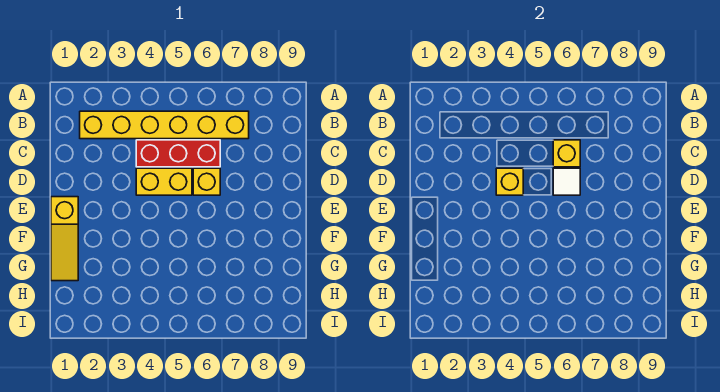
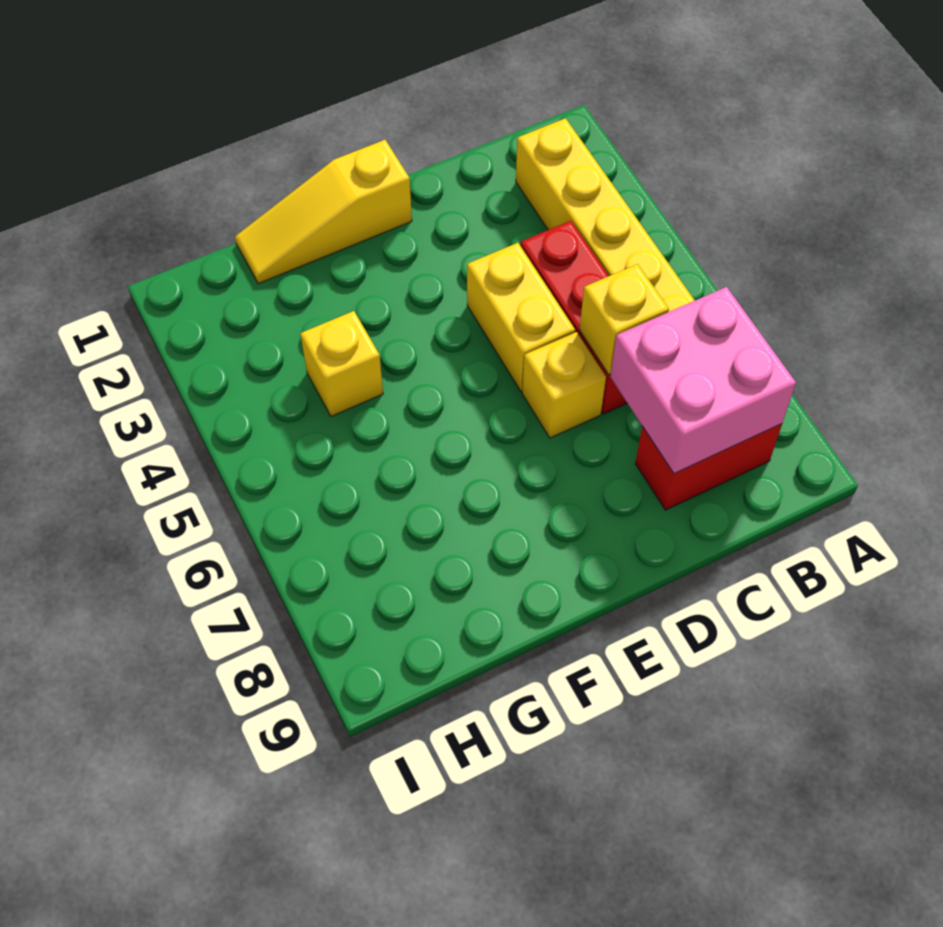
none -> pink brick B7:C8 level 2
none -> red brick B8:C8 level 1
yellow brick D4 level 2 -> yellow brick G4 level 1
white tile D6 level 2 -> none

